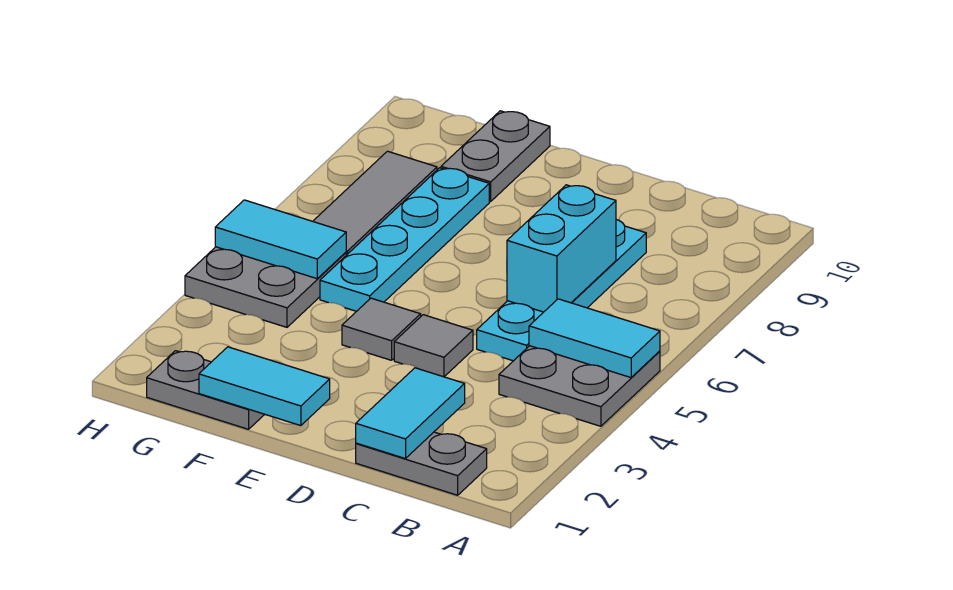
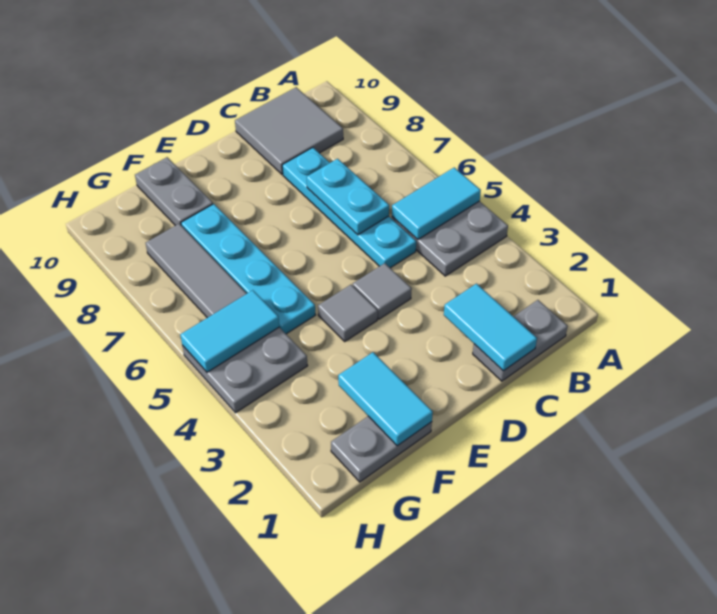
none -> grey tile B9:C10 level 1
cyan brick C6:C7 level 2 -> cyan plate C6:C7 level 2
cyan tile E1:F1 level 2 -> cyan tile F1:F2 level 2

